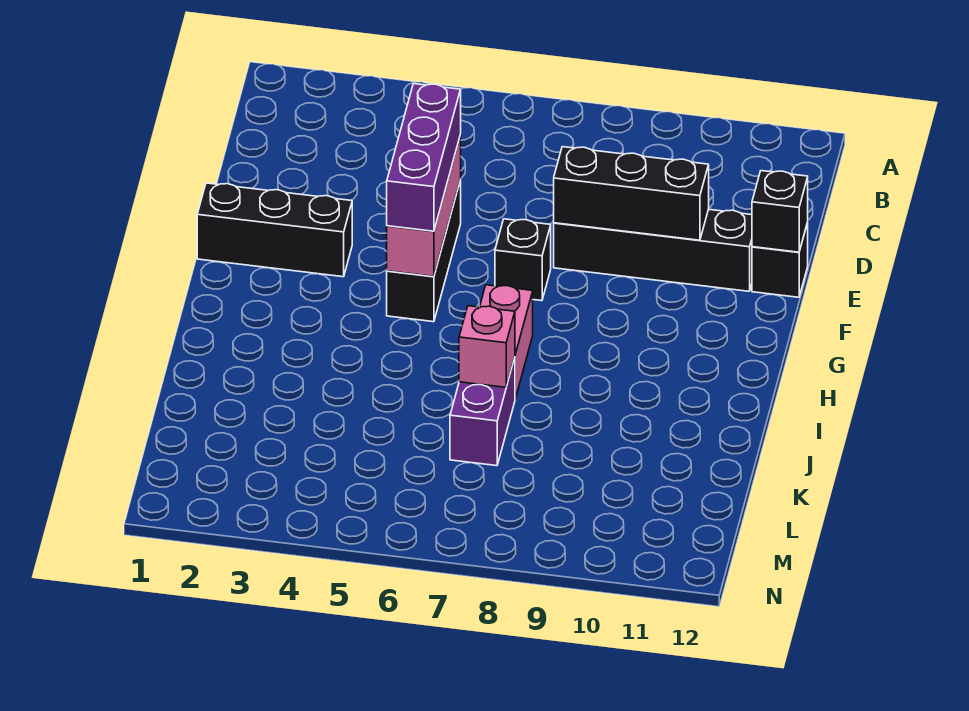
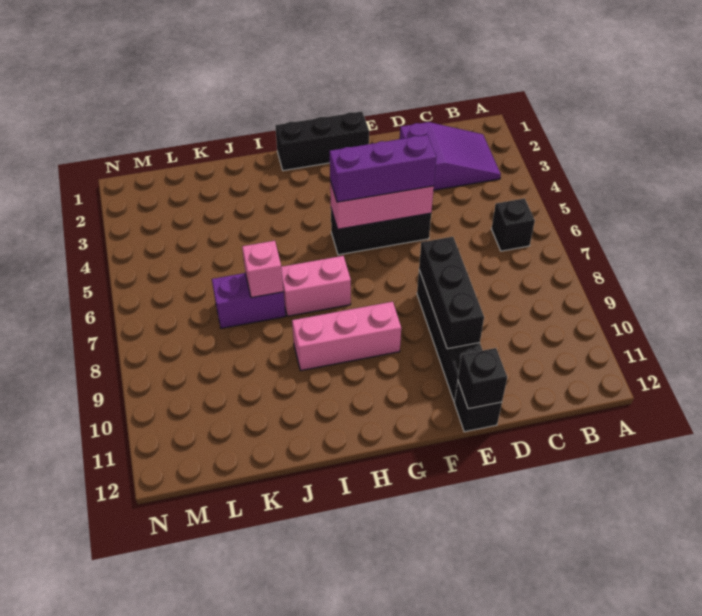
none -> purple slope B2:D3 level 1 top D
black brick F1:F3 level 1 -> black brick F1:H1 level 1
black brick F7 level 1 -> black brick B6 level 1
none -> pink brick G9:I9 level 1

